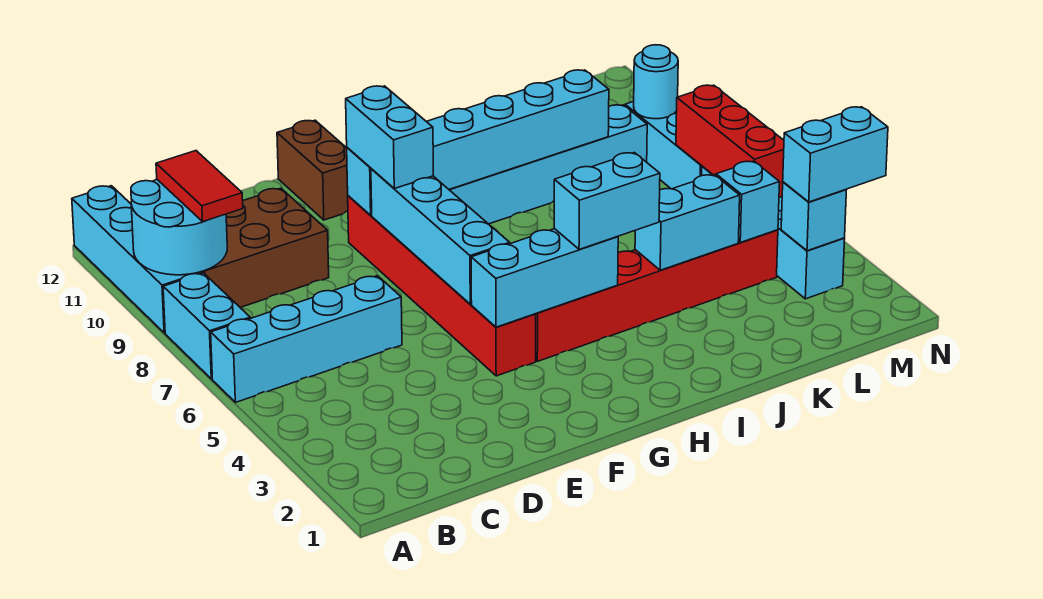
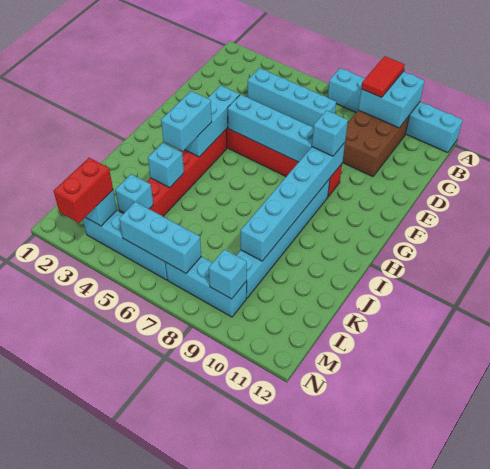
cyan brick A6:D6 level 1 -> cyan brick C4:C7 level 1
cyan round brick A9:B10 level 2 -> cyan brick A9:B10 level 2
red tile B9:B10 level 3 -> red tile A9:B9 level 3
cyan brick F8:F9 level 3 -> cyan brick F9 level 3
brown brick F11:F12 level 1 -> none
cyan brick J4:K4 level 2 -> cyan brick J4 level 2
cyan brick M3:N3 level 3 -> red brick M3:N3 level 3
red brick M5:M7 level 2 -> cyan brick M5:M7 level 2
cyan round brick M9 level 2 -> cyan brick M9 level 2

